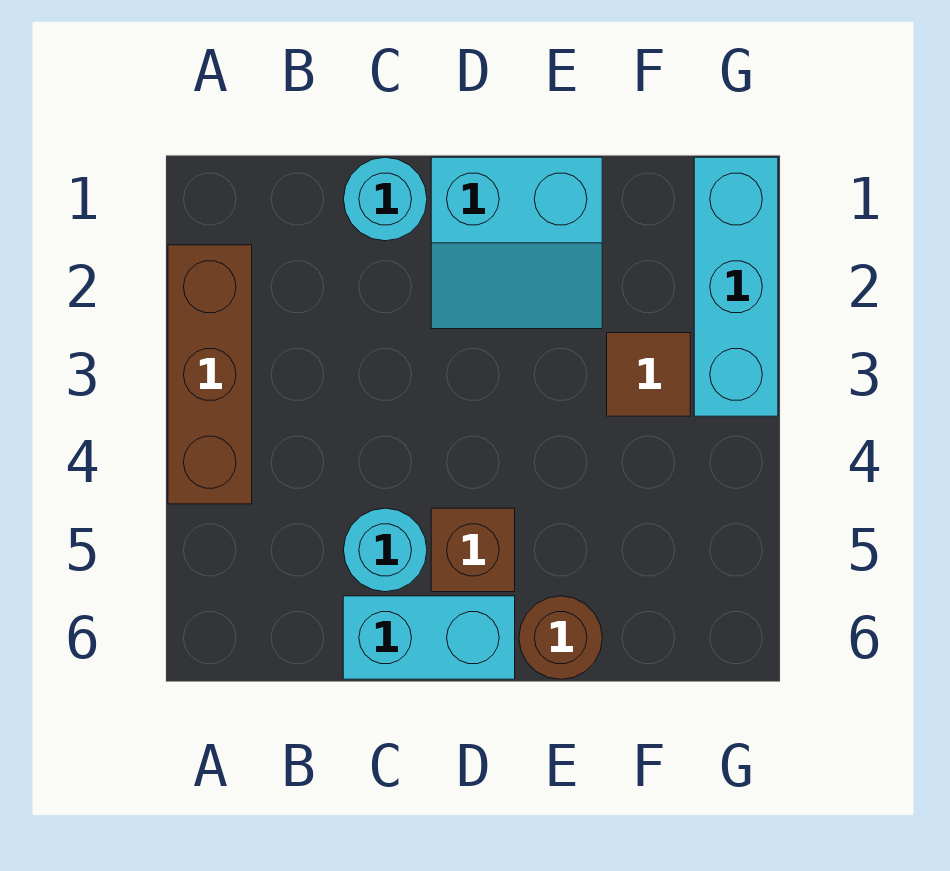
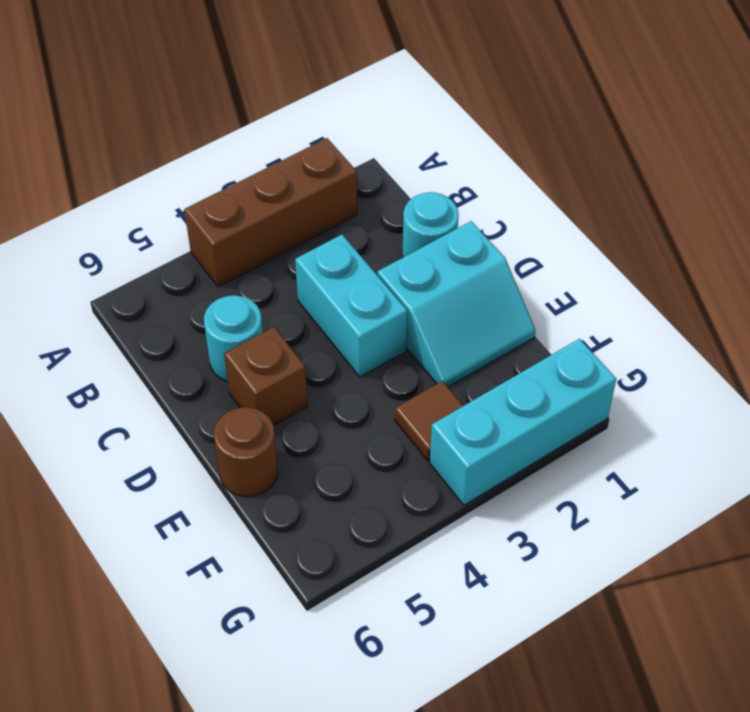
cyan brick C6:D6 level 1 -> cyan brick C3:D3 level 1
cyan slope D1:E2 level 1 top 1 -> cyan slope D1:E2 level 1 top D

